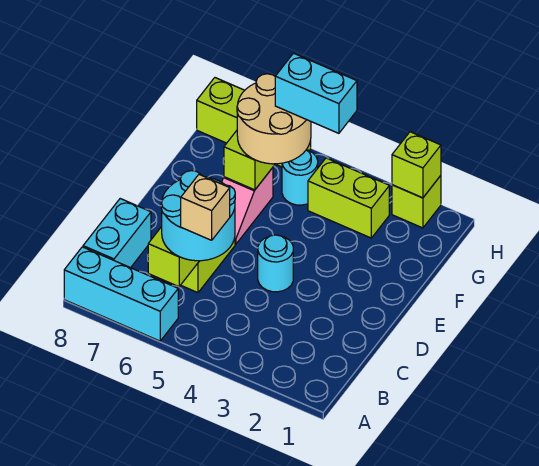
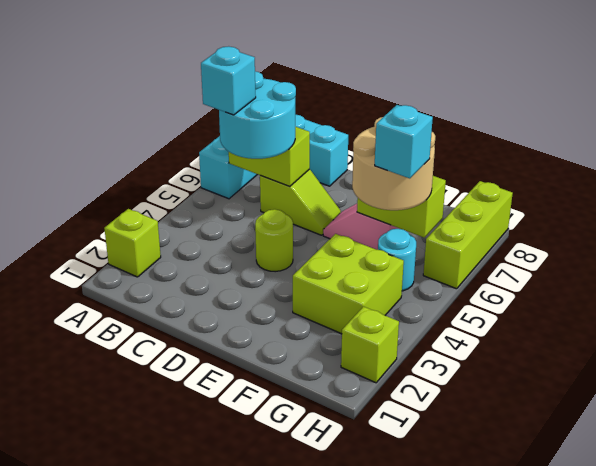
tan brick B5 level 4 -> cyan brick B5 level 4
cyan round brick D4 level 1 -> lime round brick D4 level 1
lime brick G3:G4 level 1 -> lime brick F3:G4 level 1
cyan brick G4:G5 level 4 -> cyan brick G5 level 4
lime brick H2 level 2 -> lime brick A2 level 1

